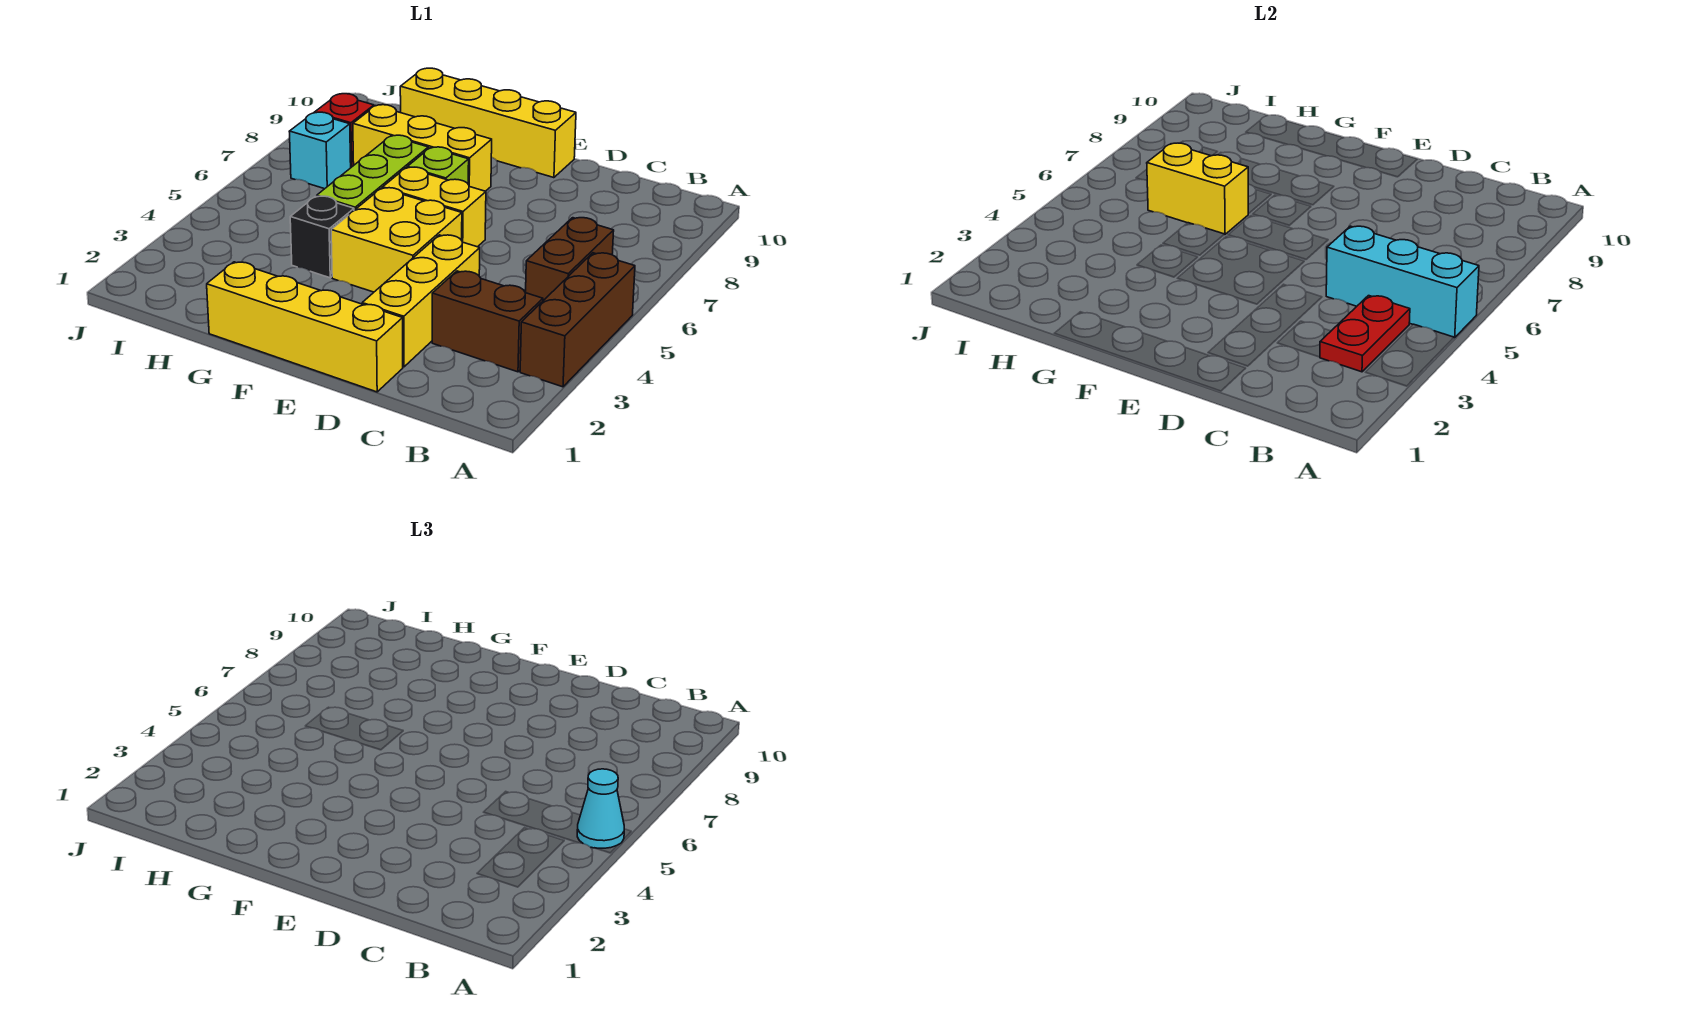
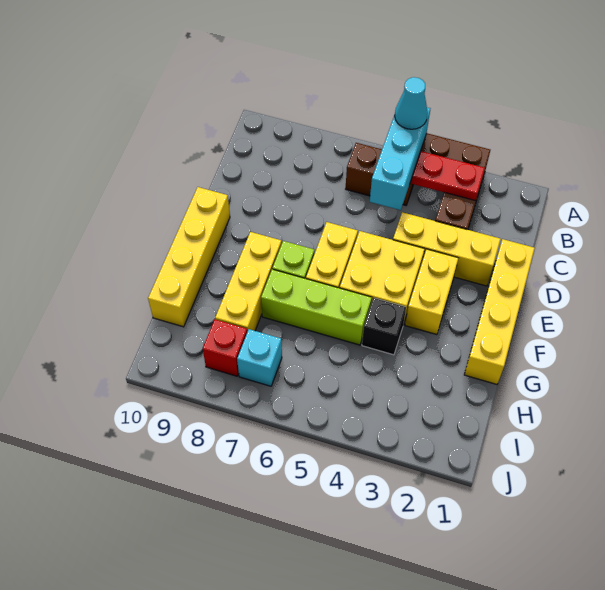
yellow brick G6:H6 level 2 -> yellow brick E3:F3 level 1

